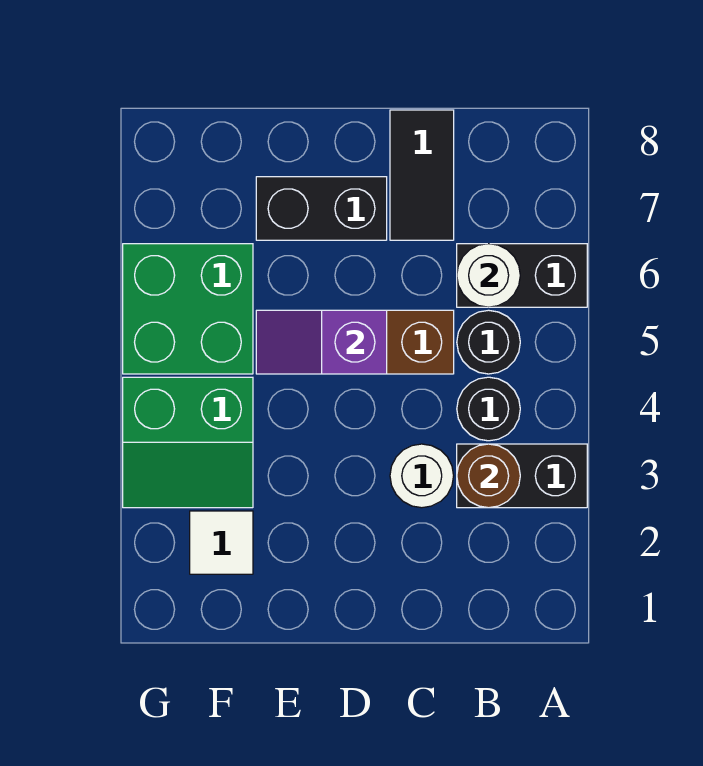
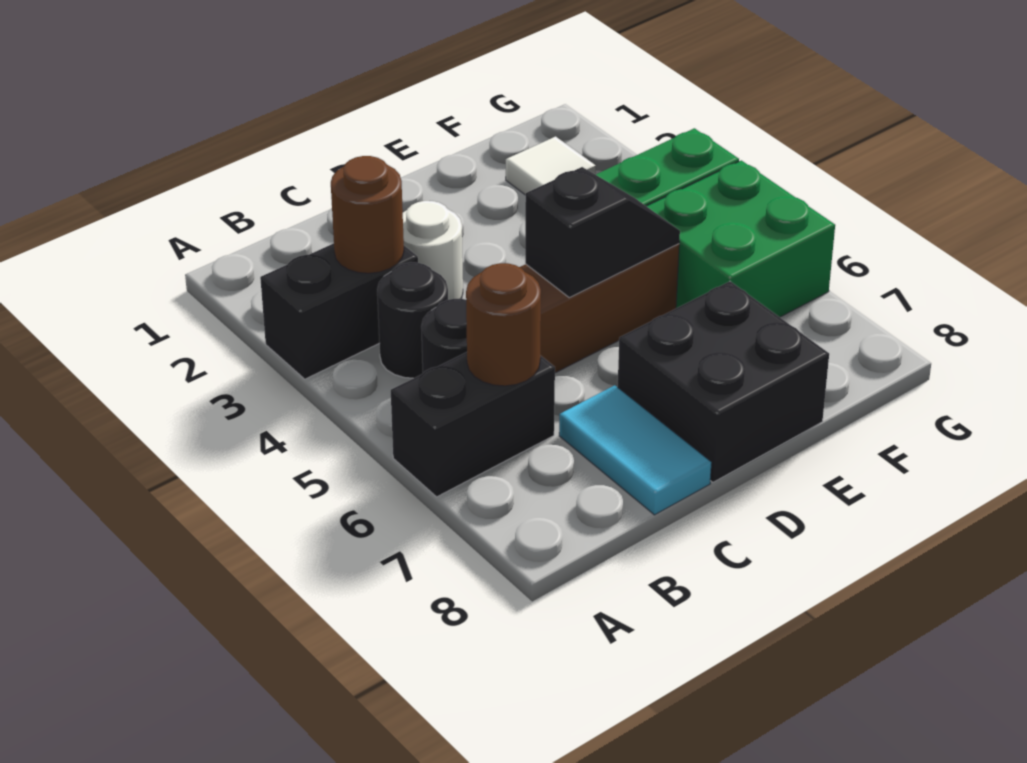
white round brick B6 level 2 -> brown round brick B6 level 2
black tile C7:C8 level 1 -> cyan tile C7:C8 level 1
purple slope D5:E5 level 2 top D -> black slope D5:E5 level 2 top D
black brick D7:E7 level 1 -> black brick D7:E8 level 1

